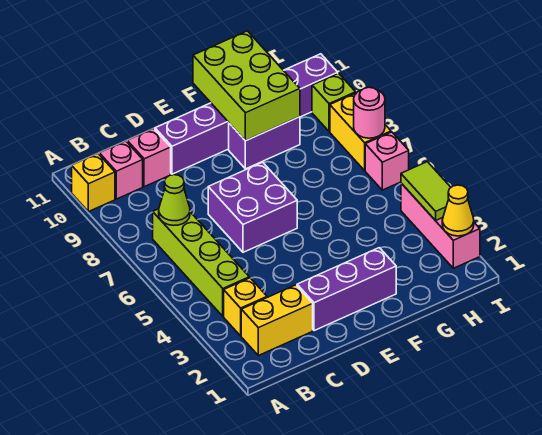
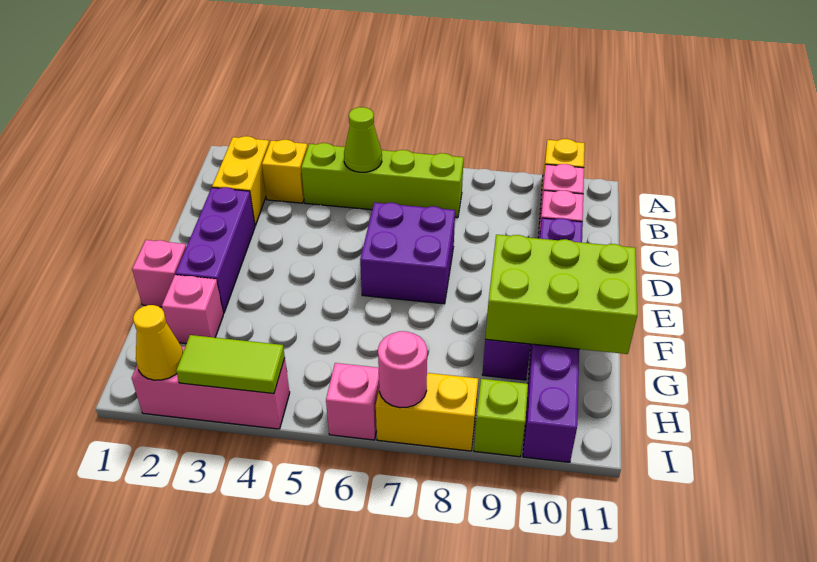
lime cone B7 level 2 -> lime cone B5 level 2
none -> pink brick F1 level 1
none -> pink brick G2 level 1

